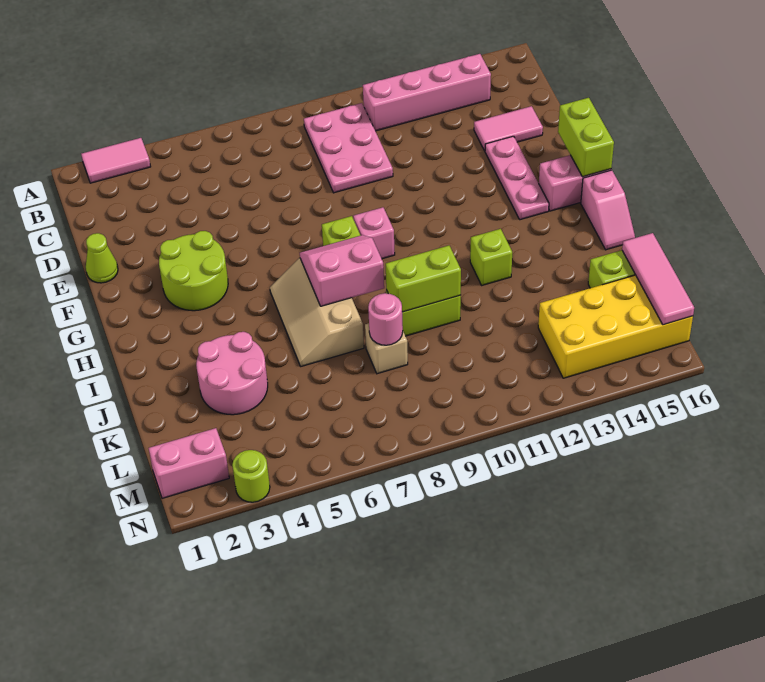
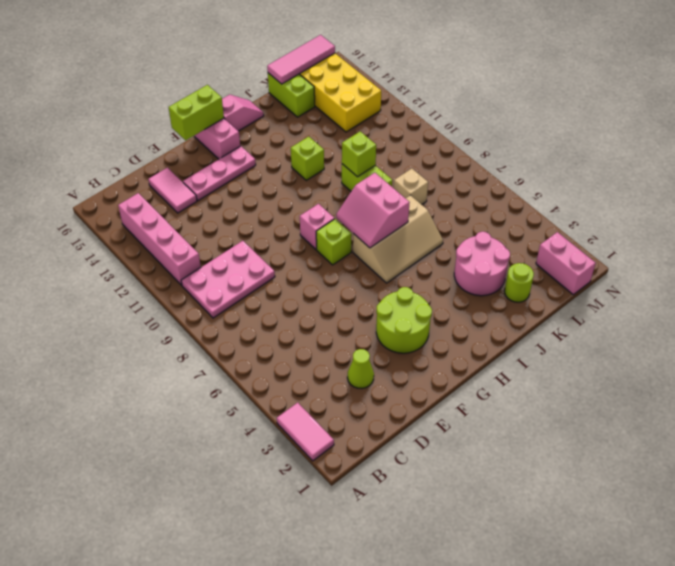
lime cone E1 level 1 -> lime cone D3 level 1
lime brick J9:J10 level 2 -> lime brick J10 level 2
pink round brick K8 level 2 -> none
lime round brick N3 level 1 -> lime round brick K2 level 1

